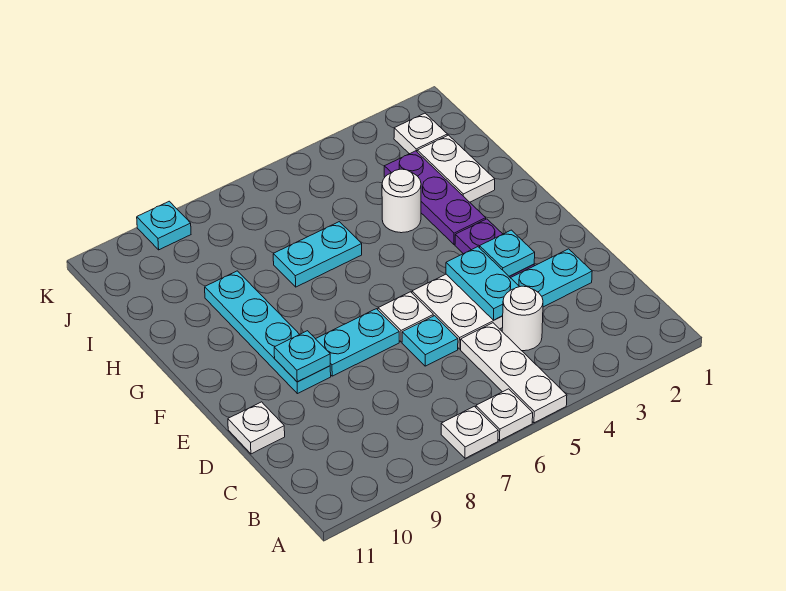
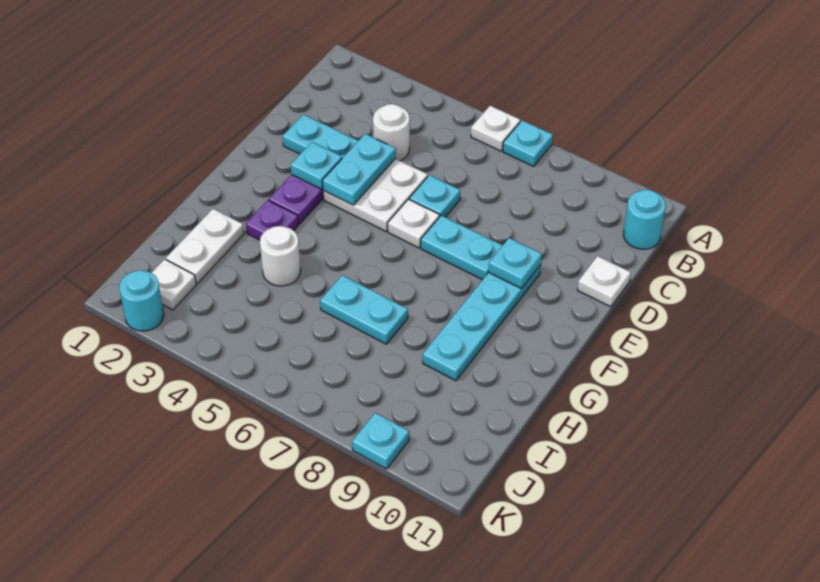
white plate A5:C5 level 1 -> none
white plate A7 level 1 -> cyan plate A7 level 1
none -> cyan round brick B11 level 1
purple plate G3:I3 level 1 -> purple plate G3 level 1
none -> cyan round brick K2 level 1

